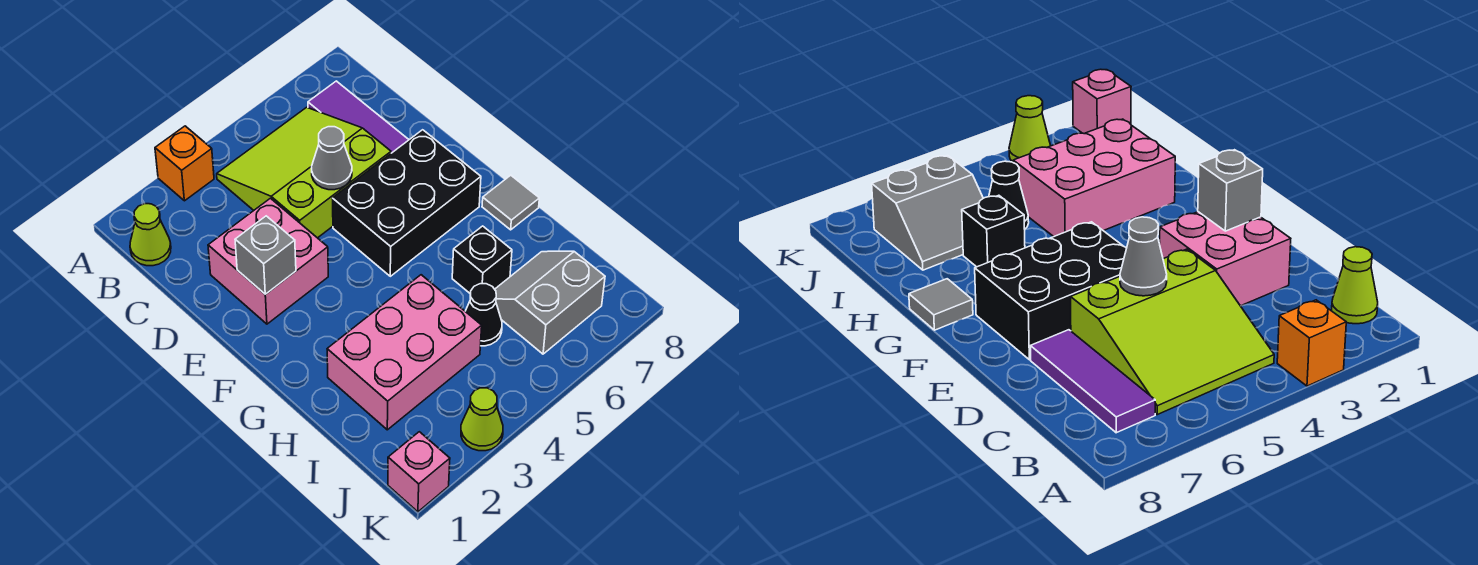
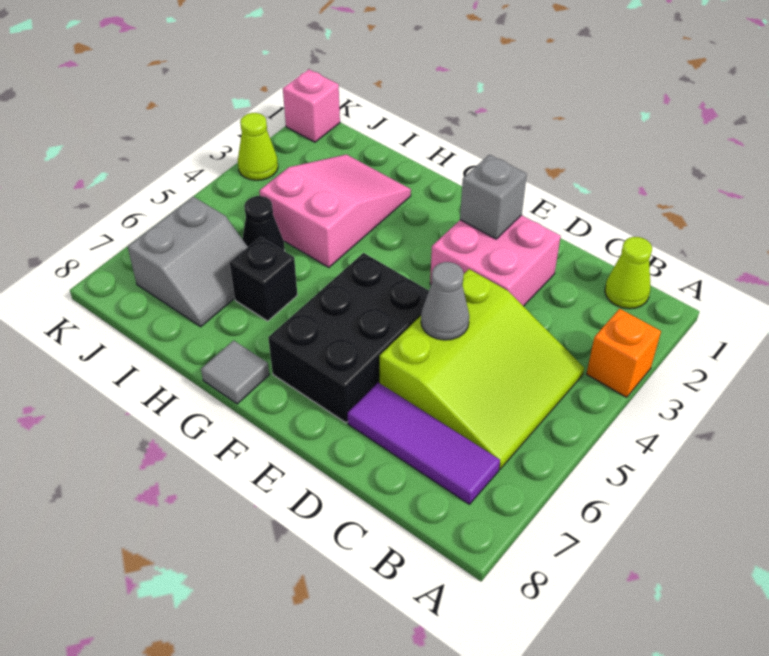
pink brick H2:I4 level 1 -> pink slope H2:I4 level 1 top 4

